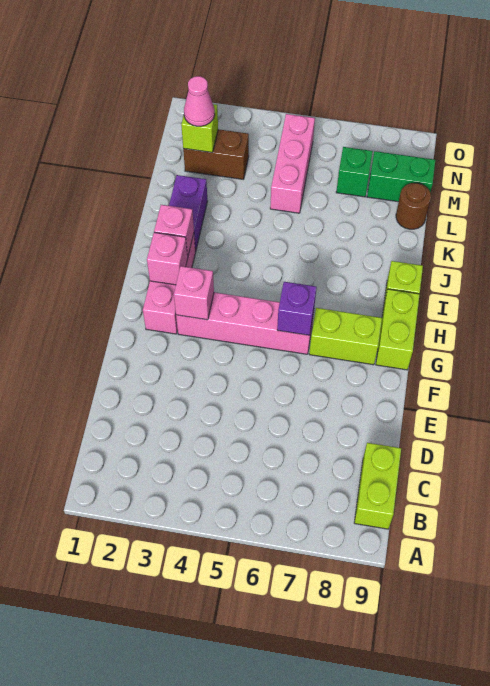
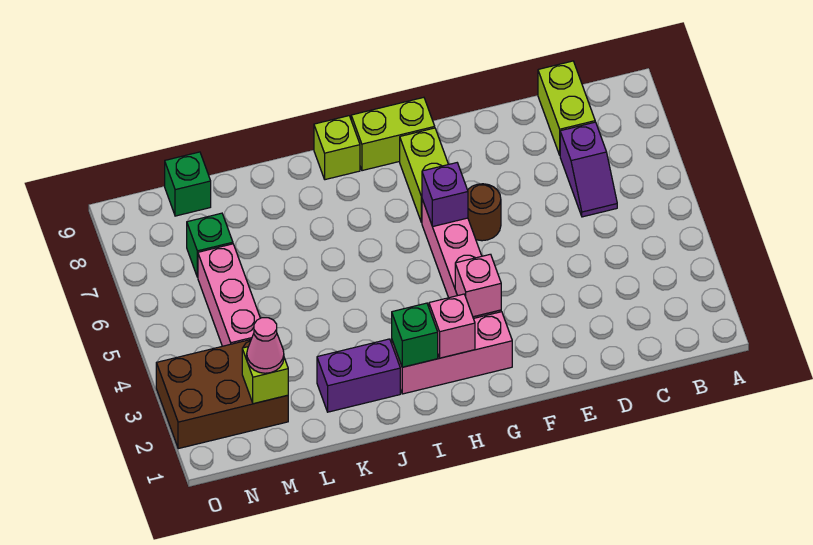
lime brick B9:C9 level 1 -> lime brick C8:C9 level 1
none -> purple slope C6:C7 level 1 top 7
pink brick I2 level 2 -> green brick I2 level 2
pink brick L5:N5 level 1 -> pink brick M4:M6 level 1
brown round brick L9 level 1 -> brown round brick F6 level 1
brown brick M2:M3 level 1 -> brown brick M2:O3 level 1
green brick M8:M9 level 1 -> green brick M9 level 1

